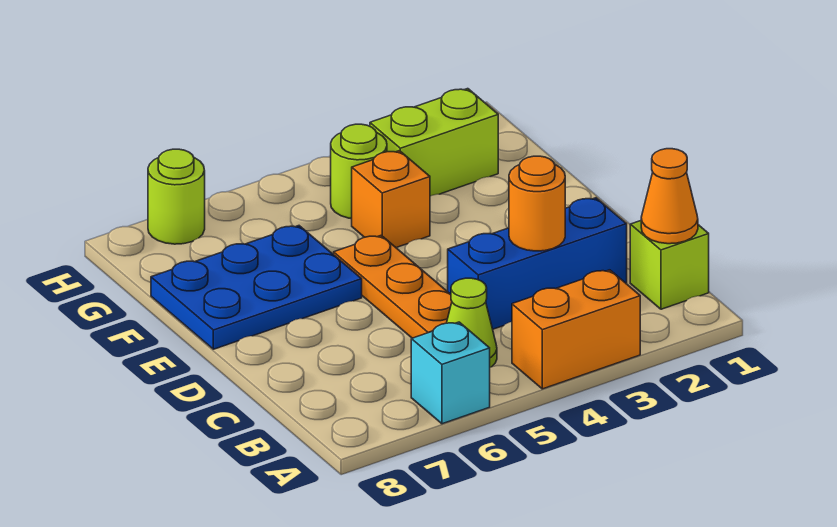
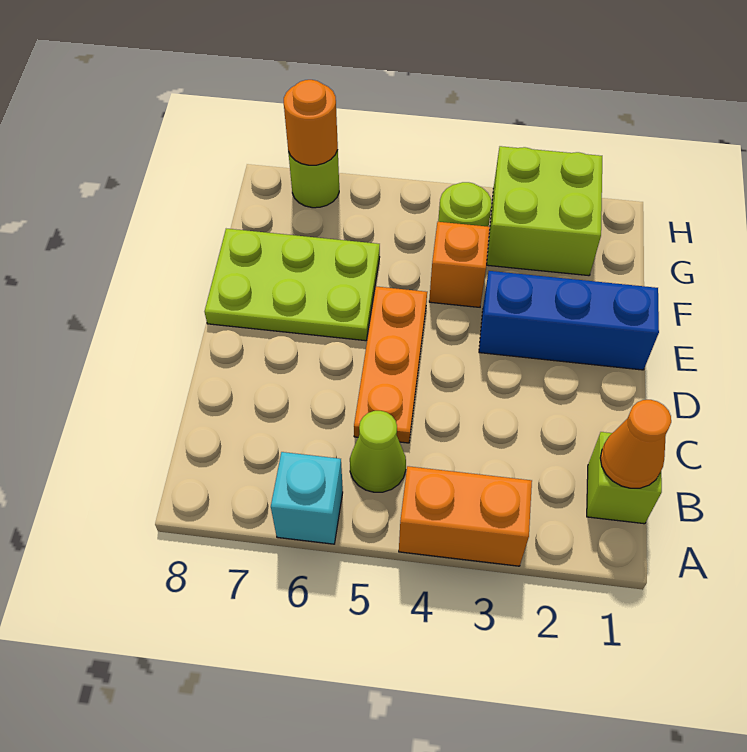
blue brick C2:C4 level 1 -> blue brick E1:E3 level 1
orange round brick C3 level 2 -> orange round brick H7 level 2
blue plate E6:F8 level 1 -> lime plate E6:F8 level 1
lime brick G2:G3 level 1 -> lime brick G2:H3 level 1

